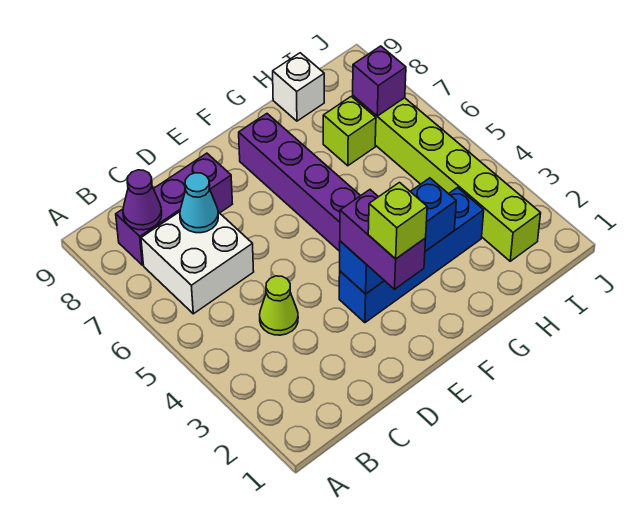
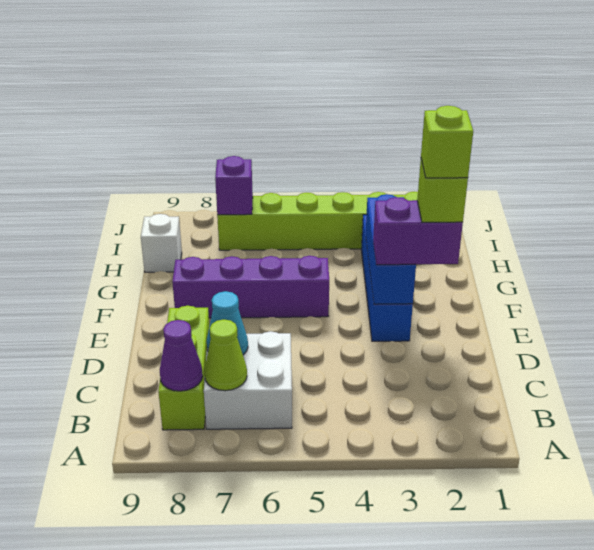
purple brick B8:D8 level 1 -> lime brick B8:D8 level 1
lime cone C4 level 1 -> lime cone B7 level 2
lime brick H7 level 1 -> lime brick E2 level 5

